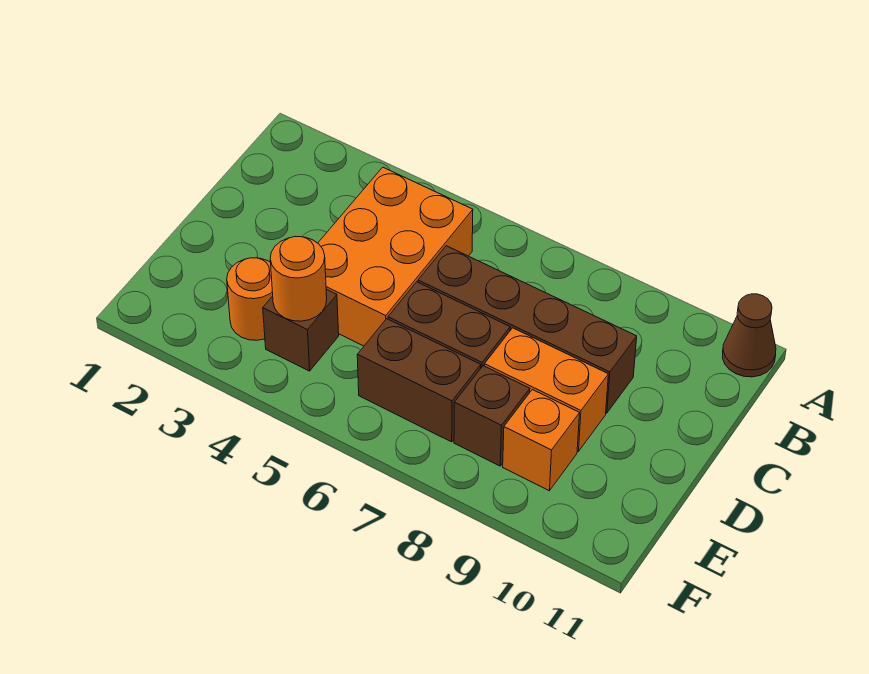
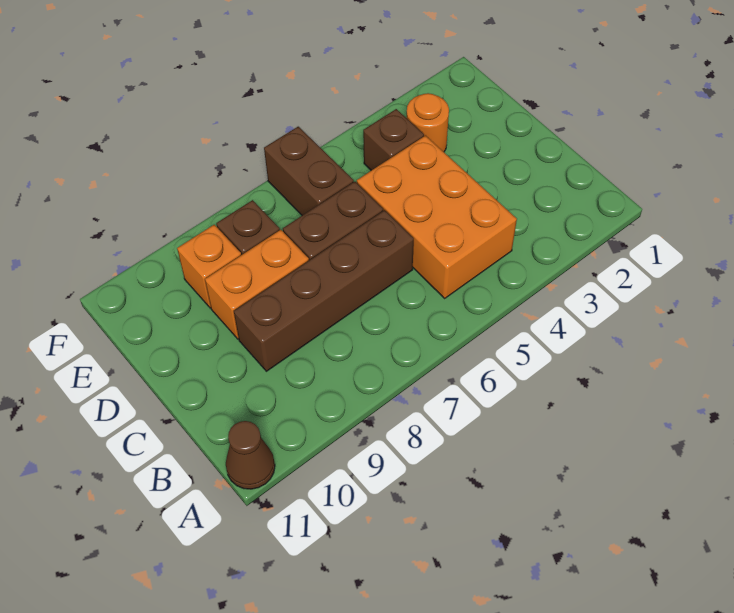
orange round brick E4 level 2 -> none
brown brick E6:E7 level 1 -> brown brick E6:F6 level 1

